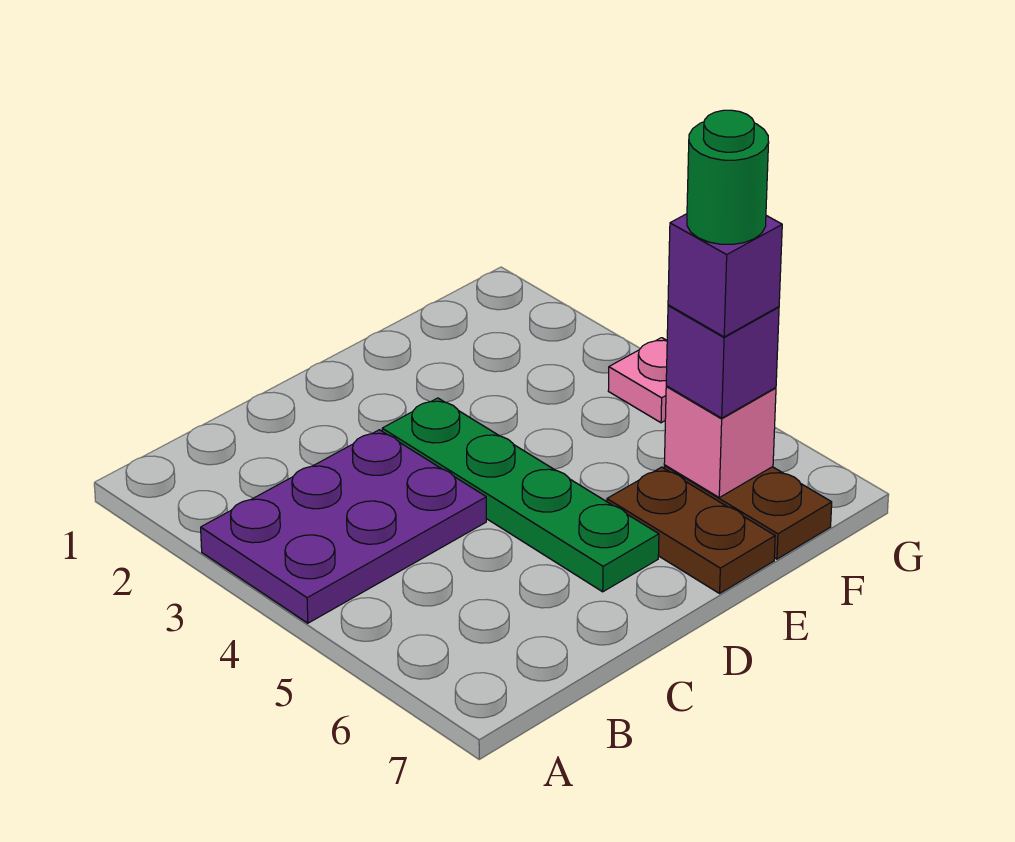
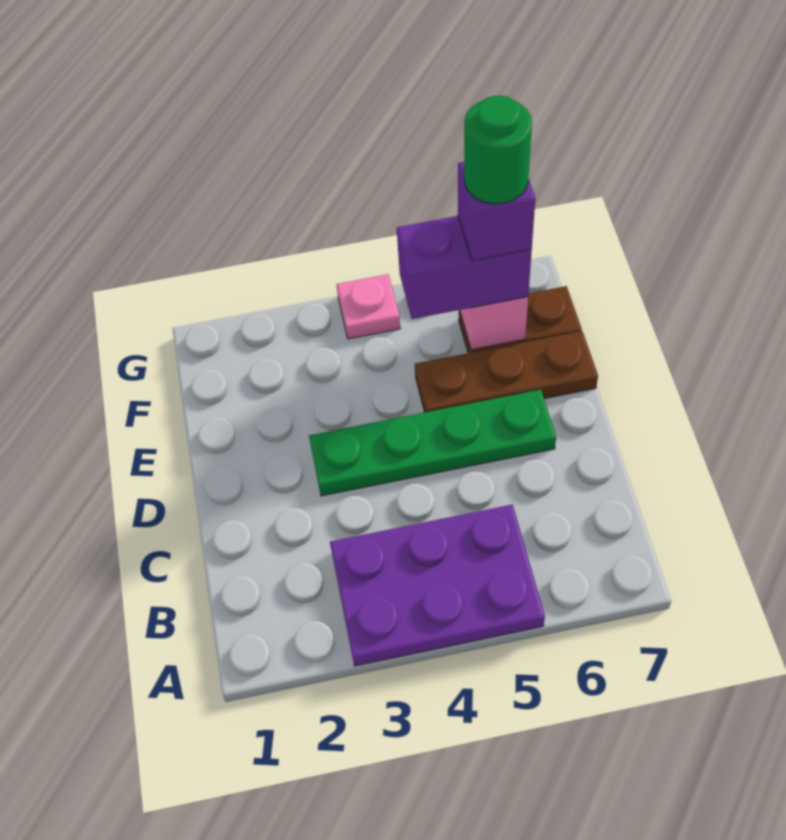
purple plate A3:C4 level 1 -> purple plate A3:B5 level 1
brown plate E6:E7 level 1 -> brown plate E5:E7 level 1
purple brick F6 level 3 -> purple brick F5:F6 level 3

